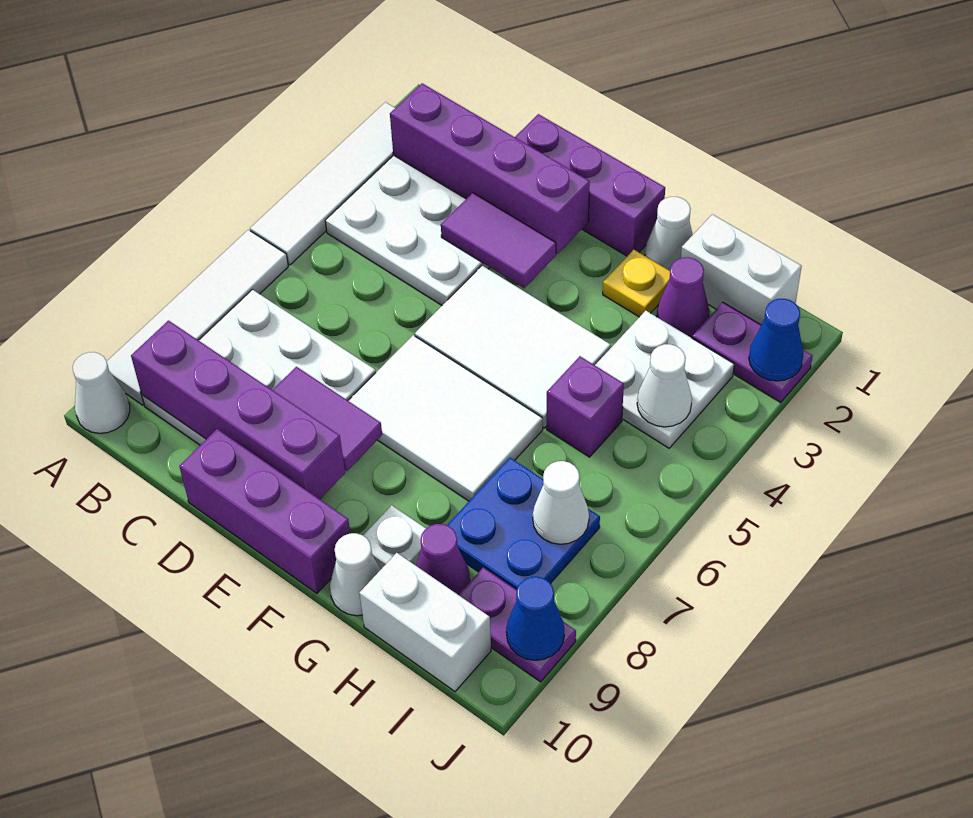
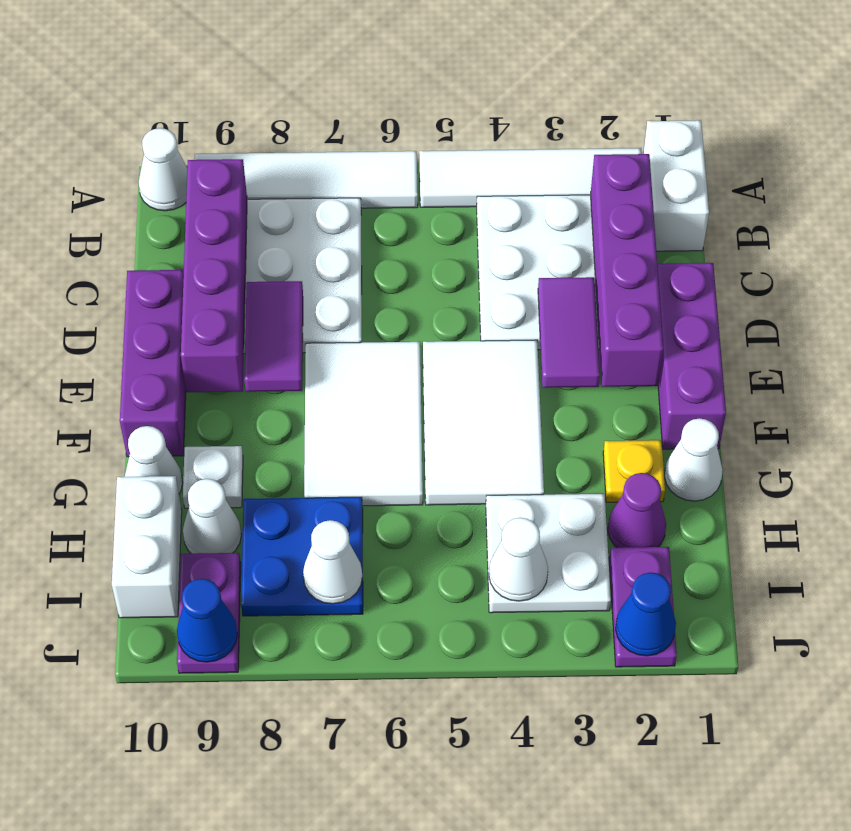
white brick H1:I1 level 1 -> white brick A1:B1 level 1
purple brick H5 level 1 -> none
purple cone H9 level 1 -> white cone H9 level 1

